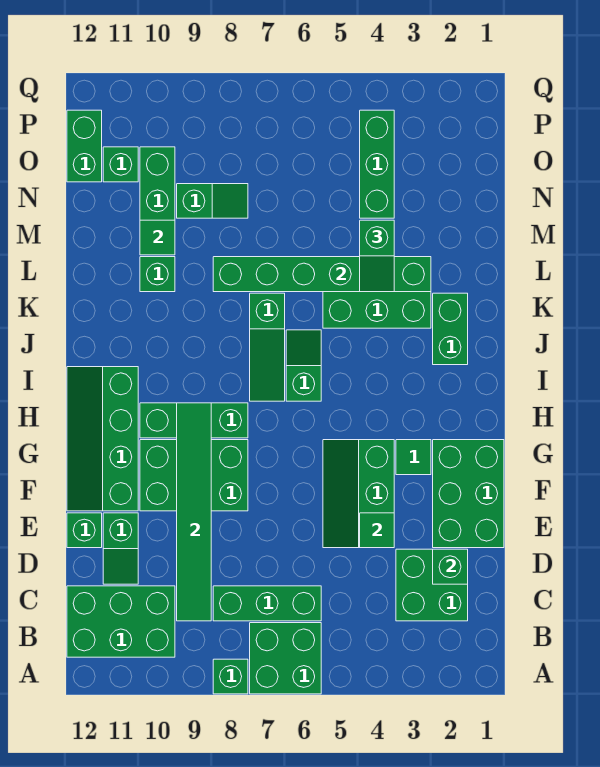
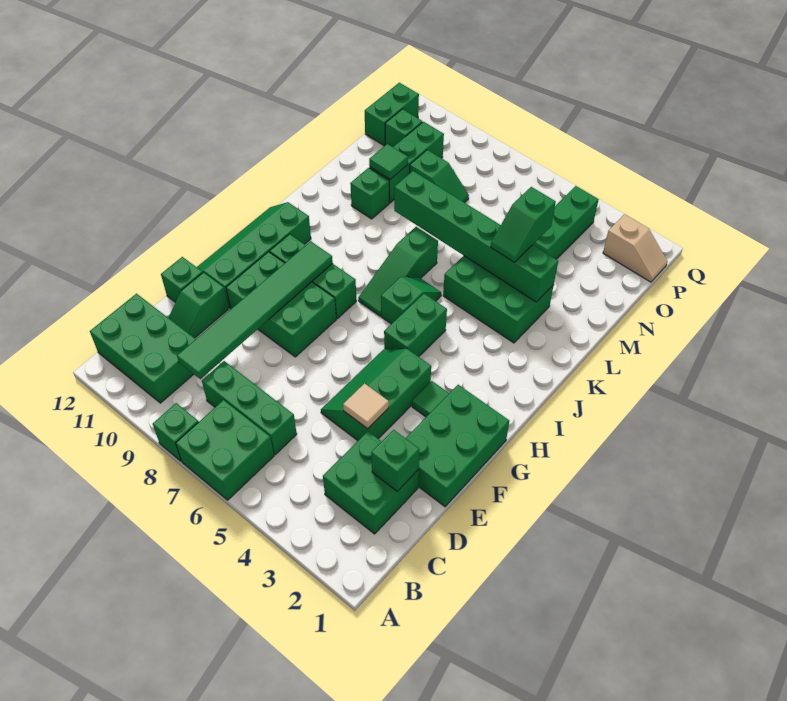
green tile E4 level 2 -> tan tile E4 level 2
green brick J2:K2 level 1 -> green brick H5:I5 level 1
none -> tan slope P1:P2 level 1 top 2

